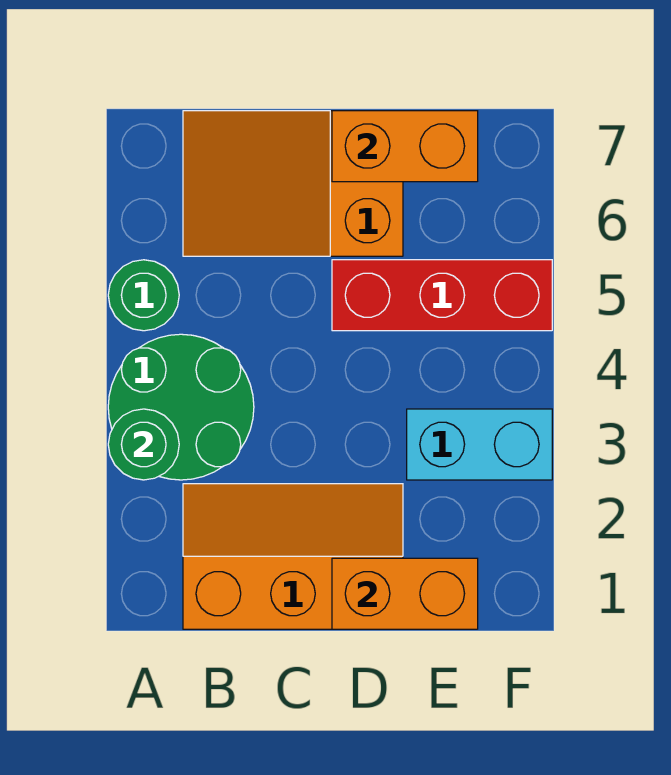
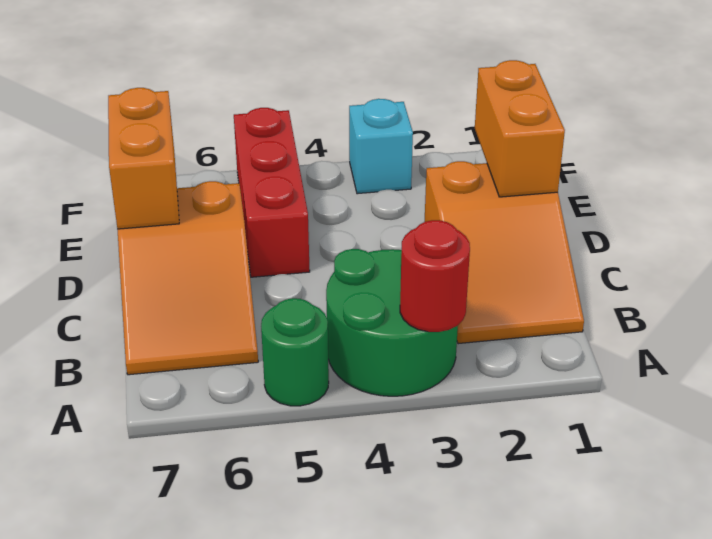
green round brick A3 level 2 -> red round brick A3 level 2
orange slope B1:D2 level 1 top 1 -> orange slope B1:D2 level 1 top D
cyan brick E3:F3 level 1 -> cyan brick F3 level 1

